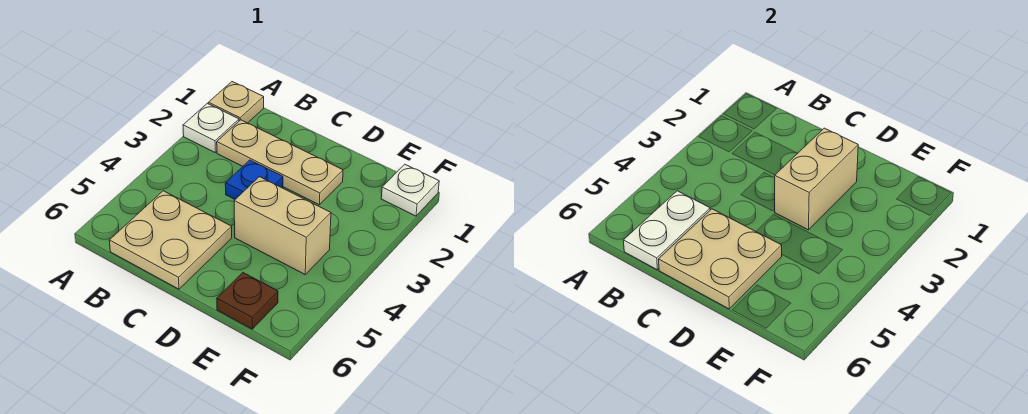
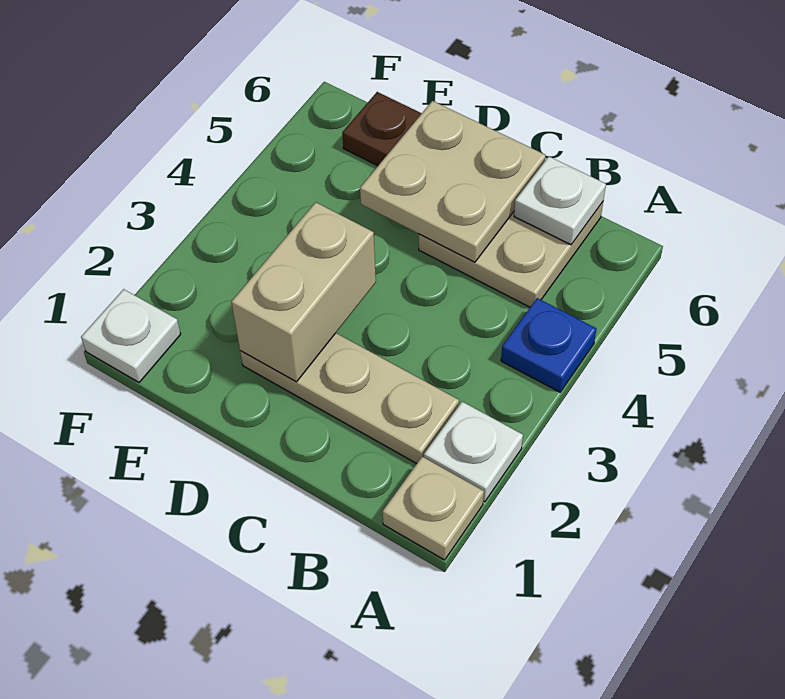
white plate B5:B6 level 2 -> white plate B6 level 2
blue plate C3 level 1 -> blue plate A4 level 1
tan brick D4:E4 level 1 -> none

